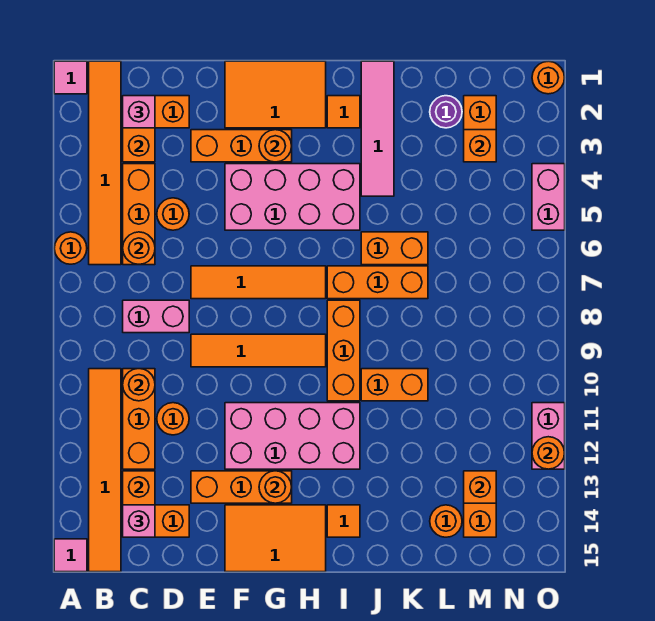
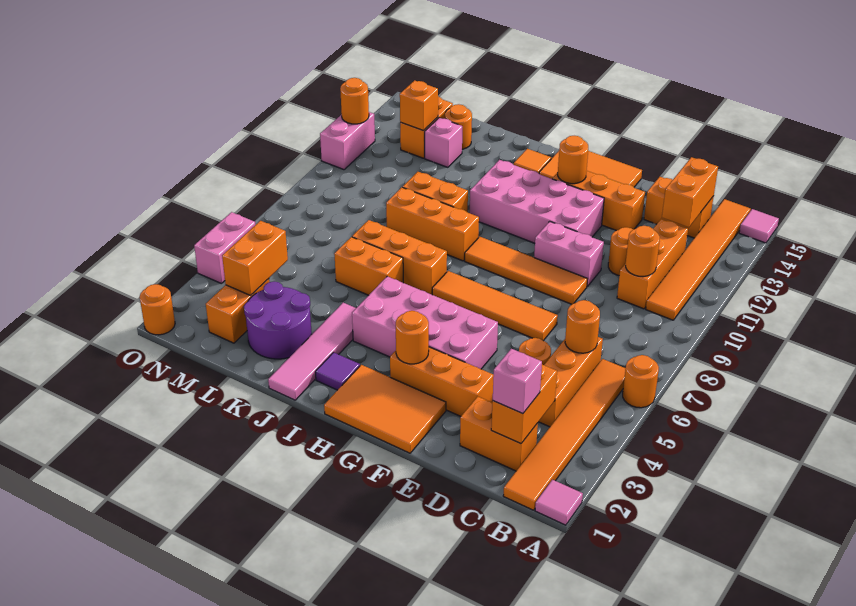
pink brick C8:D8 level 1 -> pink brick E10:F10 level 1
pink brick C14 level 3 -> pink brick L13 level 1
orange tile I2 level 1 -> purple tile I2 level 1
orange brick I8:I10 level 1 -> orange brick I9:K9 level 1
purple round brick L2 level 1 -> purple round brick K2:L3 level 1
orange brick M3 level 2 -> orange brick M3:M4 level 2

